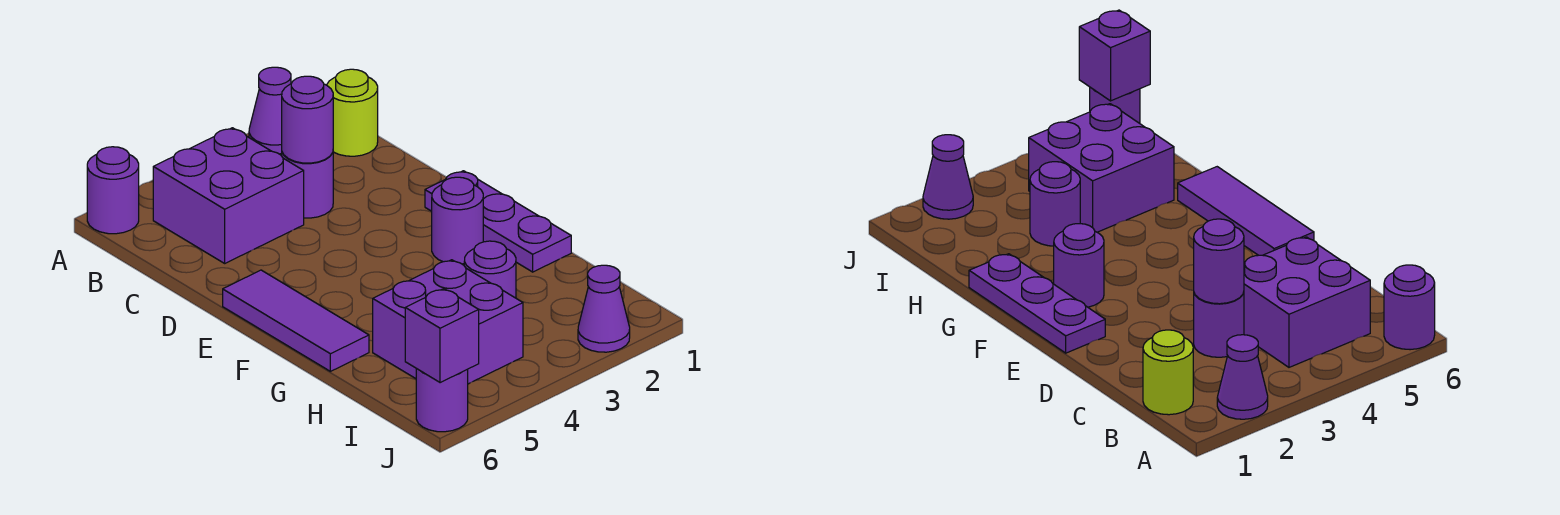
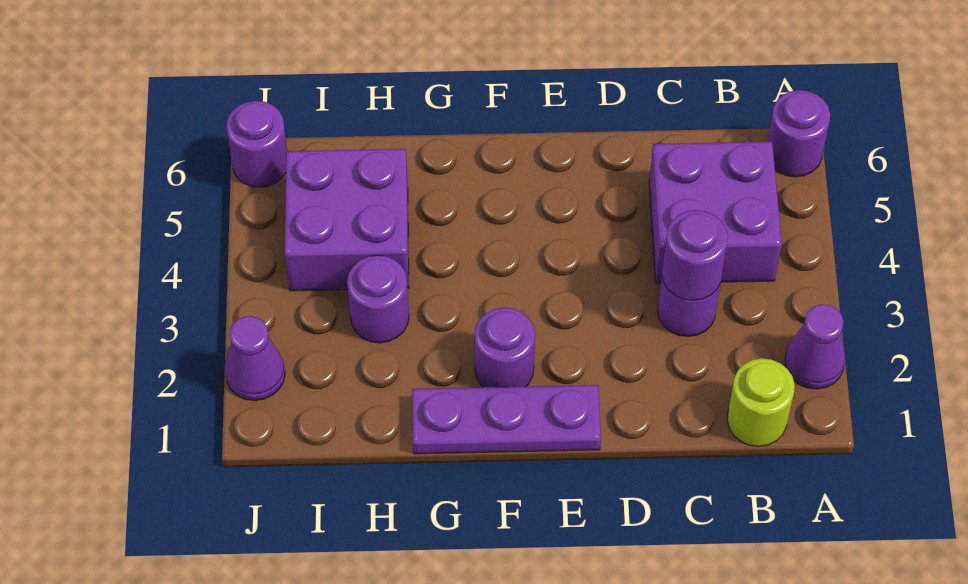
purple tile E6:G6 level 1 -> none
purple brick J6 level 2 -> none

